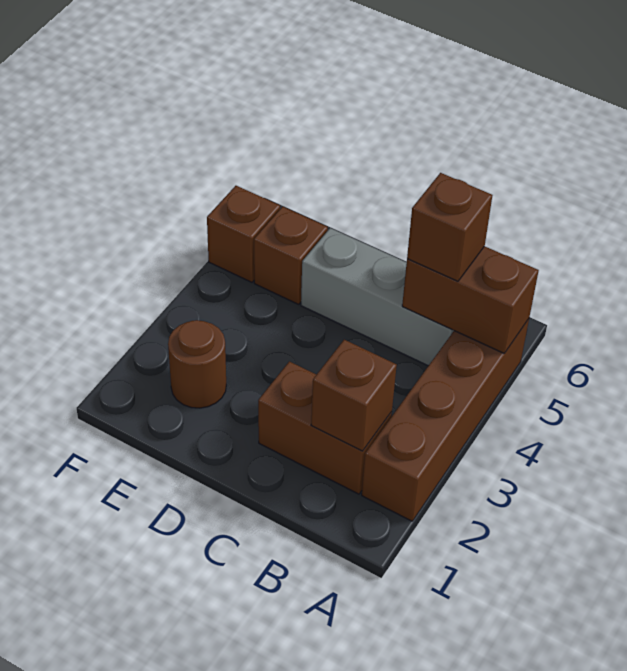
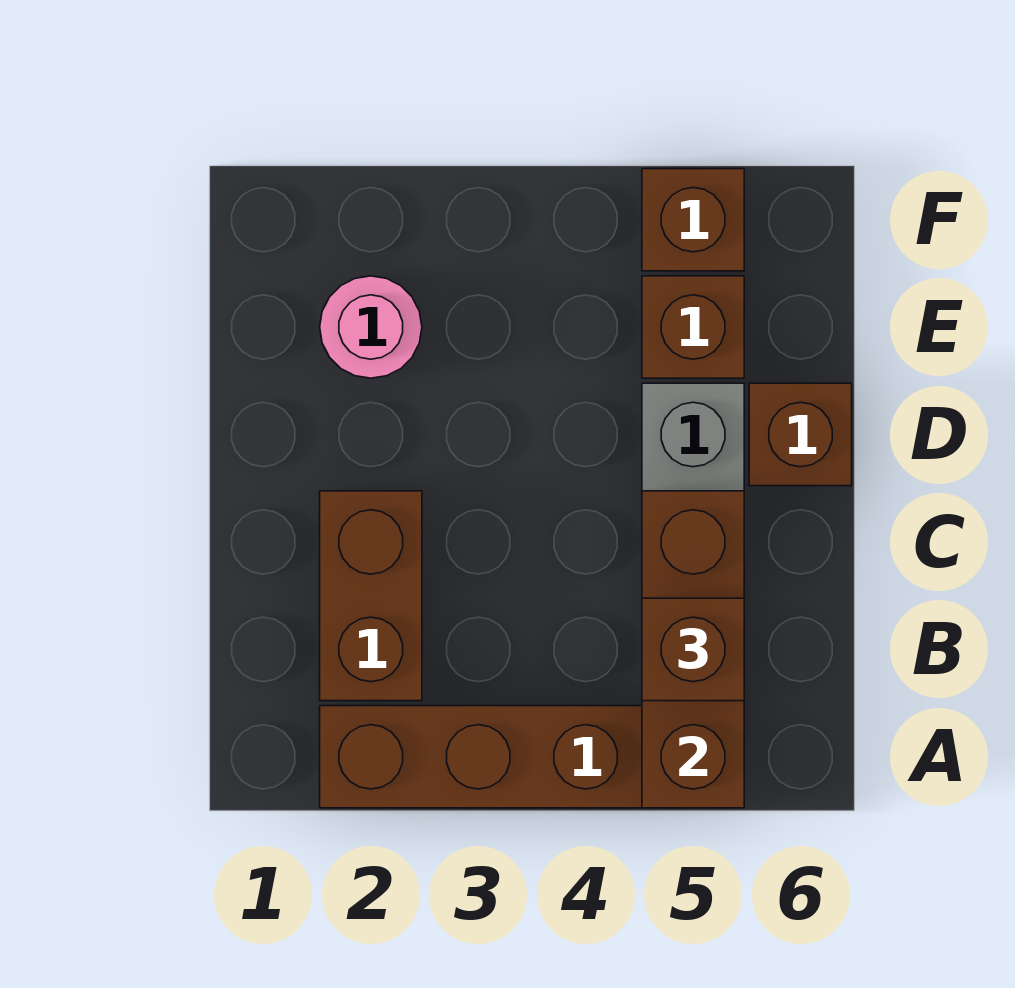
brown brick A5:B5 level 2 -> brown brick A5:C5 level 2
brown brick B2 level 2 -> brown brick D6 level 1
brown round brick E2 level 1 -> pink round brick E2 level 1

